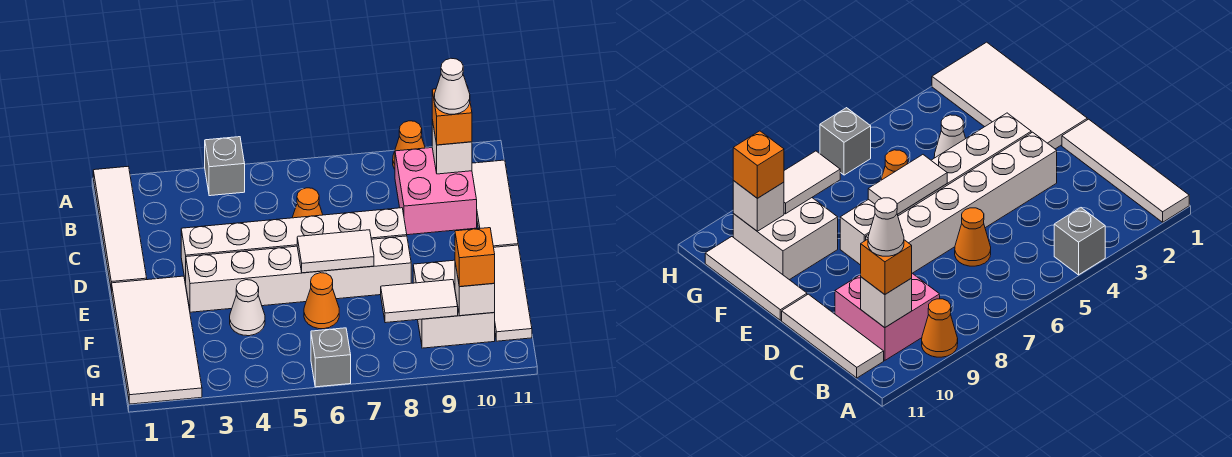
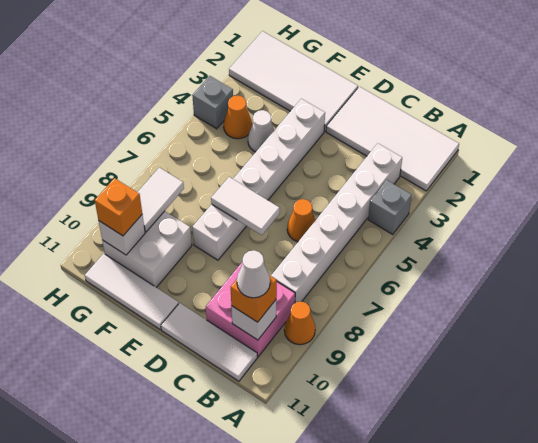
white tile A1:D1 level 1 -> white tile A1:D2 level 1
white brick D3:D8 level 1 -> white brick B3:B8 level 1
white tile E6:E7 level 2 -> white tile D7:E7 level 2
orange cone F6 level 1 -> orange cone G4 level 1
grey brick H6 level 1 -> grey brick H4 level 1

